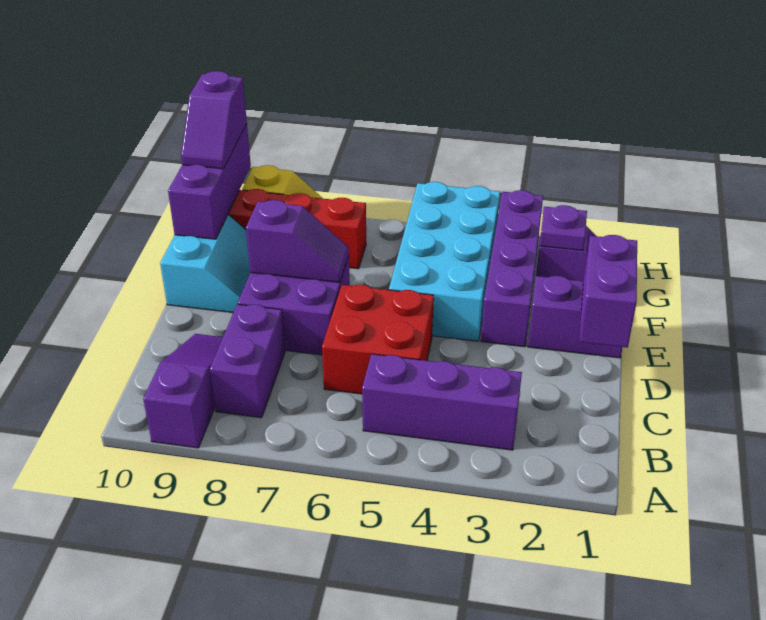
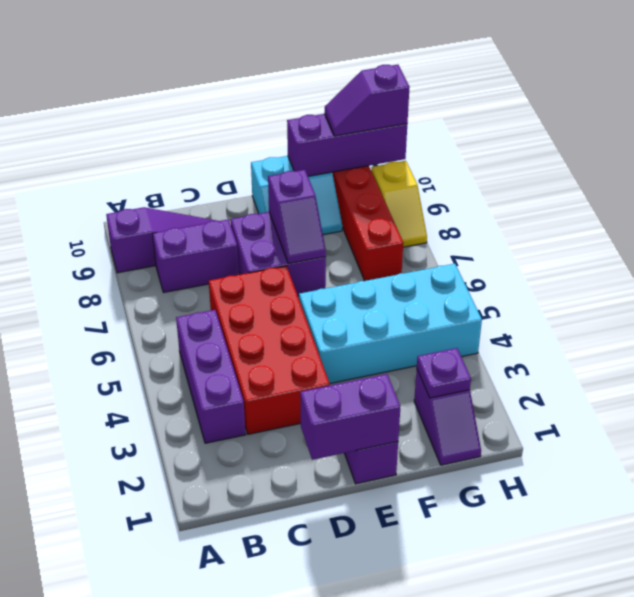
red brick C5:D6 level 1 -> red brick C3:D6 level 1
purple brick E3:H3 level 1 -> none

